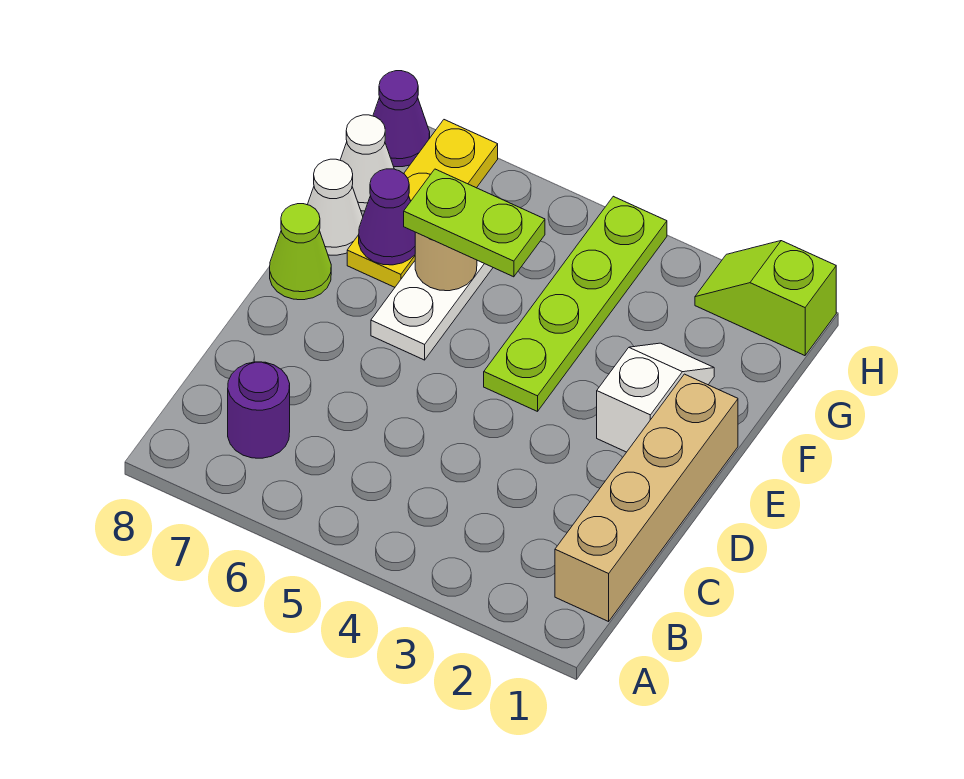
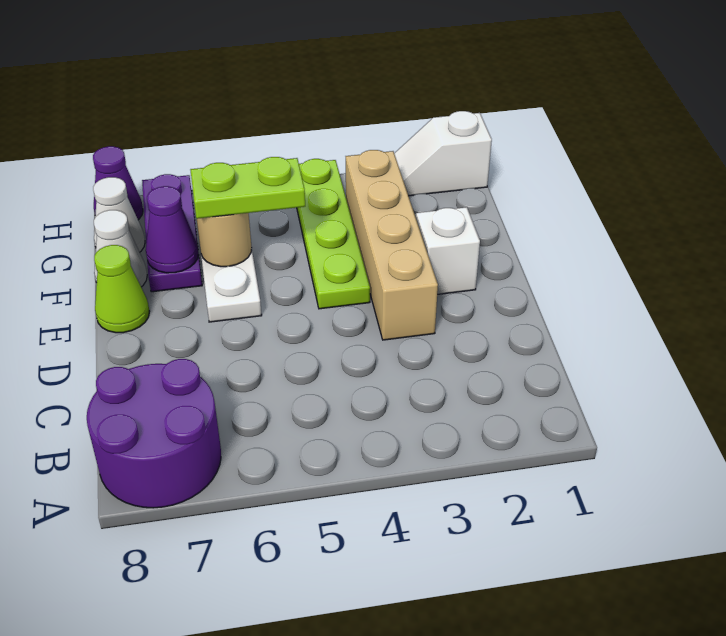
tan brick B1:E1 level 1 -> tan brick D3:G3 level 1
purple round brick B7 level 1 -> purple round brick A7:B8 level 1
yellow plate F7:H7 level 1 -> purple plate F7:H7 level 1
lime slope H1:H2 level 1 top 1 -> white slope H1:H2 level 1 top 1

